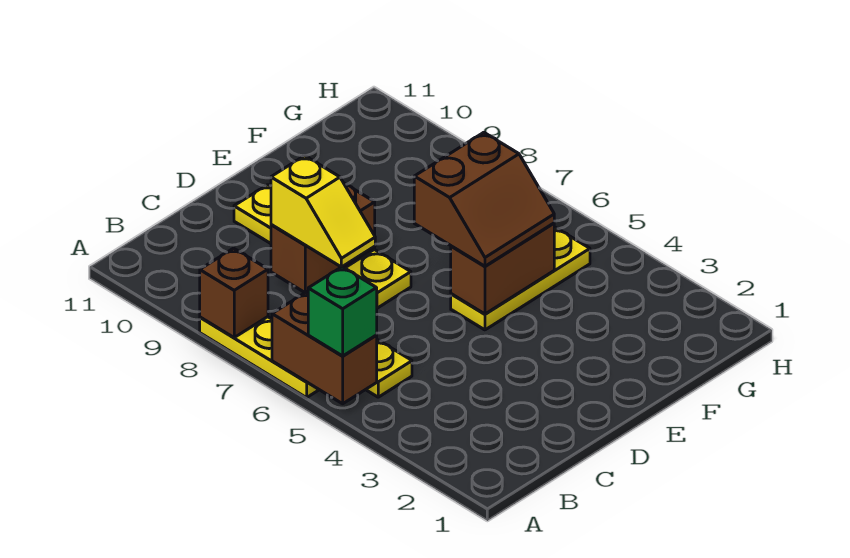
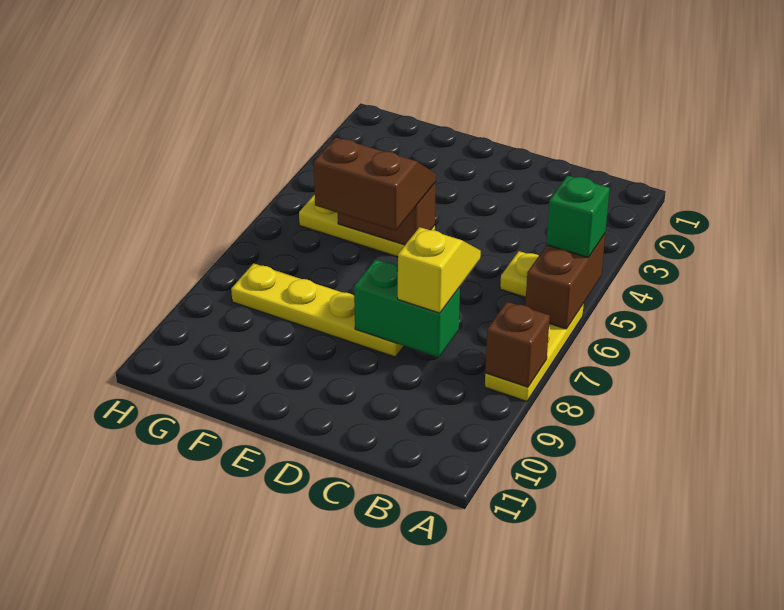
brown brick C8:D8 level 2 -> green brick C8:D8 level 2
yellow plate D7:D10 level 1 -> yellow plate D8:G8 level 1

